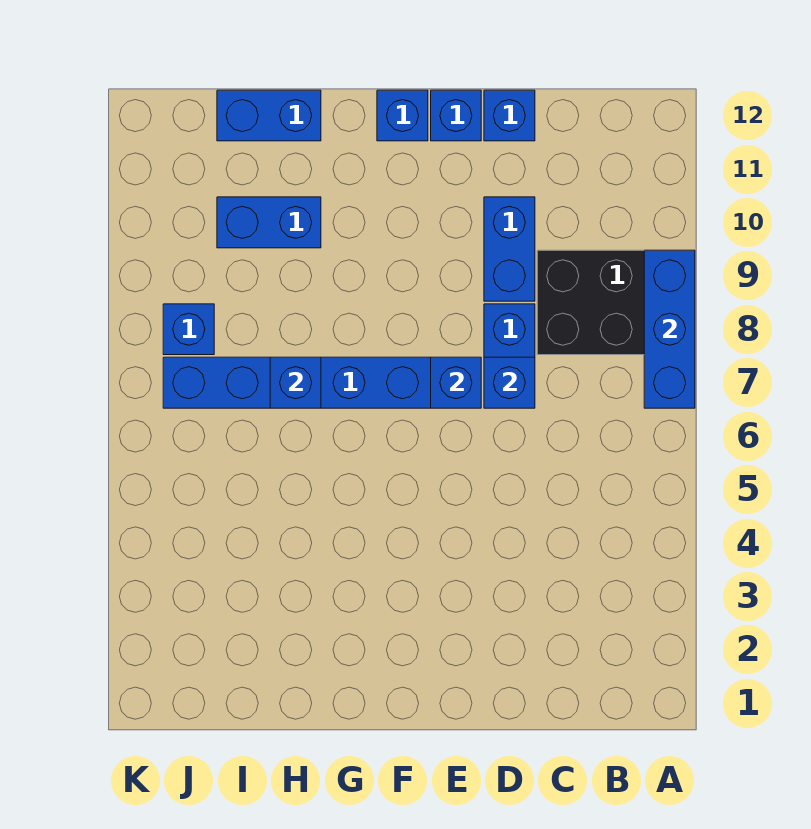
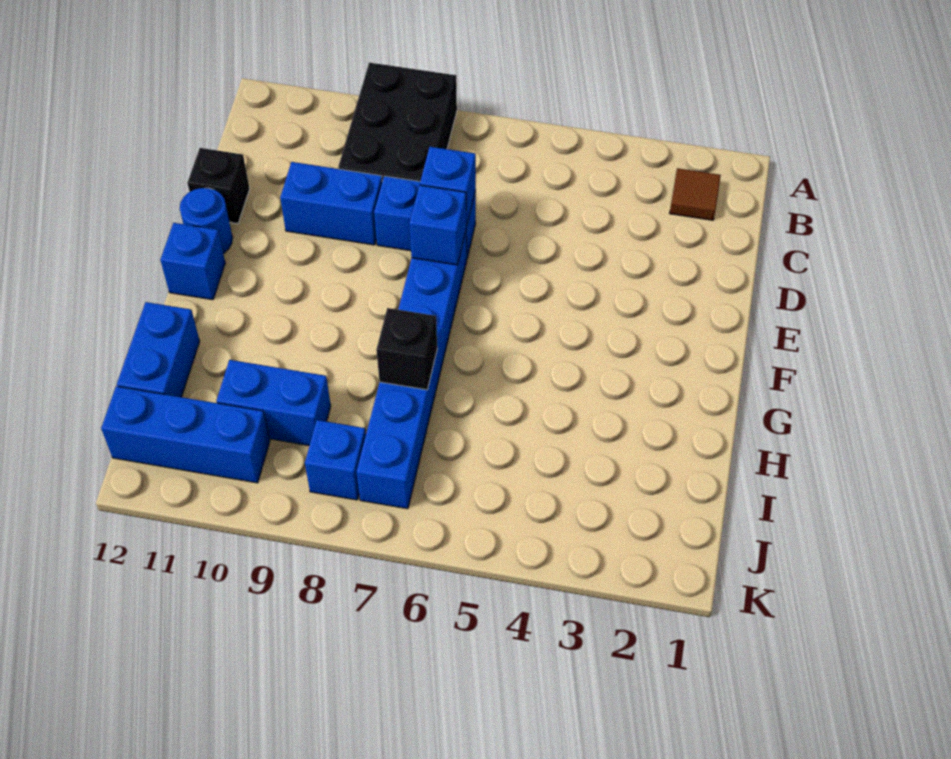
blue brick A7:A9 level 2 -> blue brick J10:J12 level 1
none -> brown tile B2 level 1
blue brick D12 level 1 -> black brick D12 level 1
blue brick E12 level 1 -> blue round brick E12 level 1
blue brick H7 level 2 -> black brick H7 level 2
blue brick H10:I10 level 1 -> blue brick I9:I10 level 1

